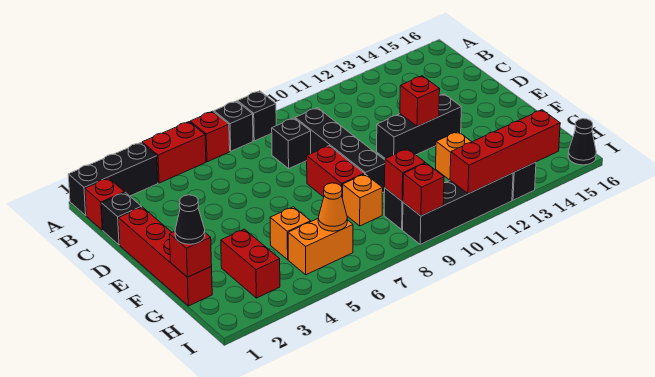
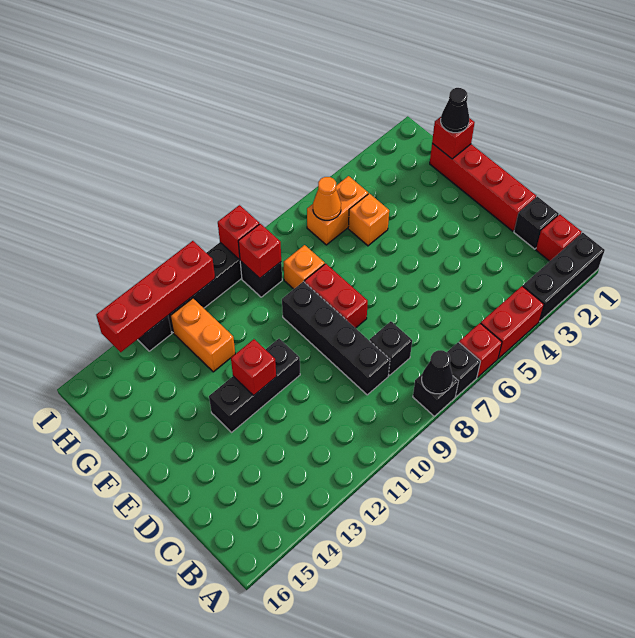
red brick G3:H3 level 1 -> none
black cone I16 level 1 -> black cone A8 level 2

